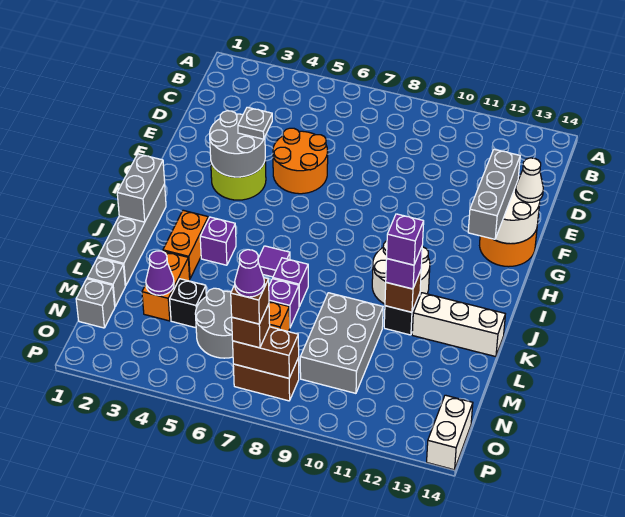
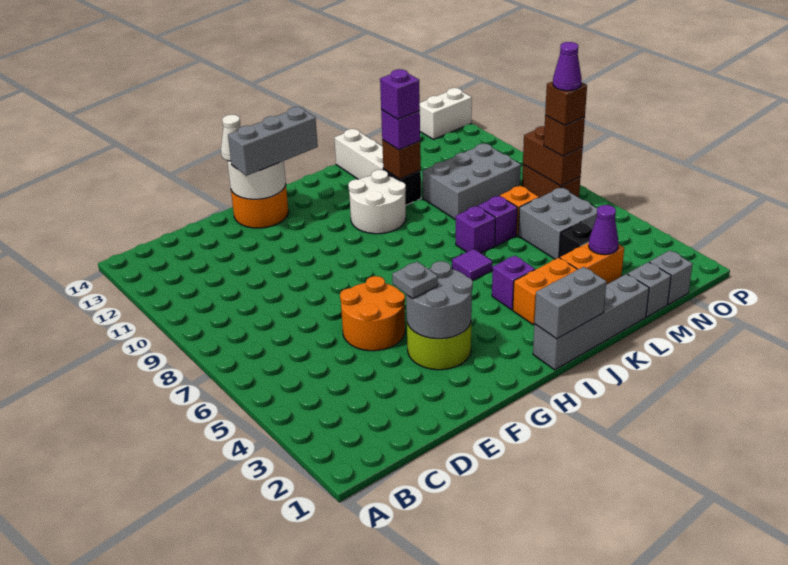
grey round brick M5:N6 level 1 -> grey brick M5:N6 level 1

